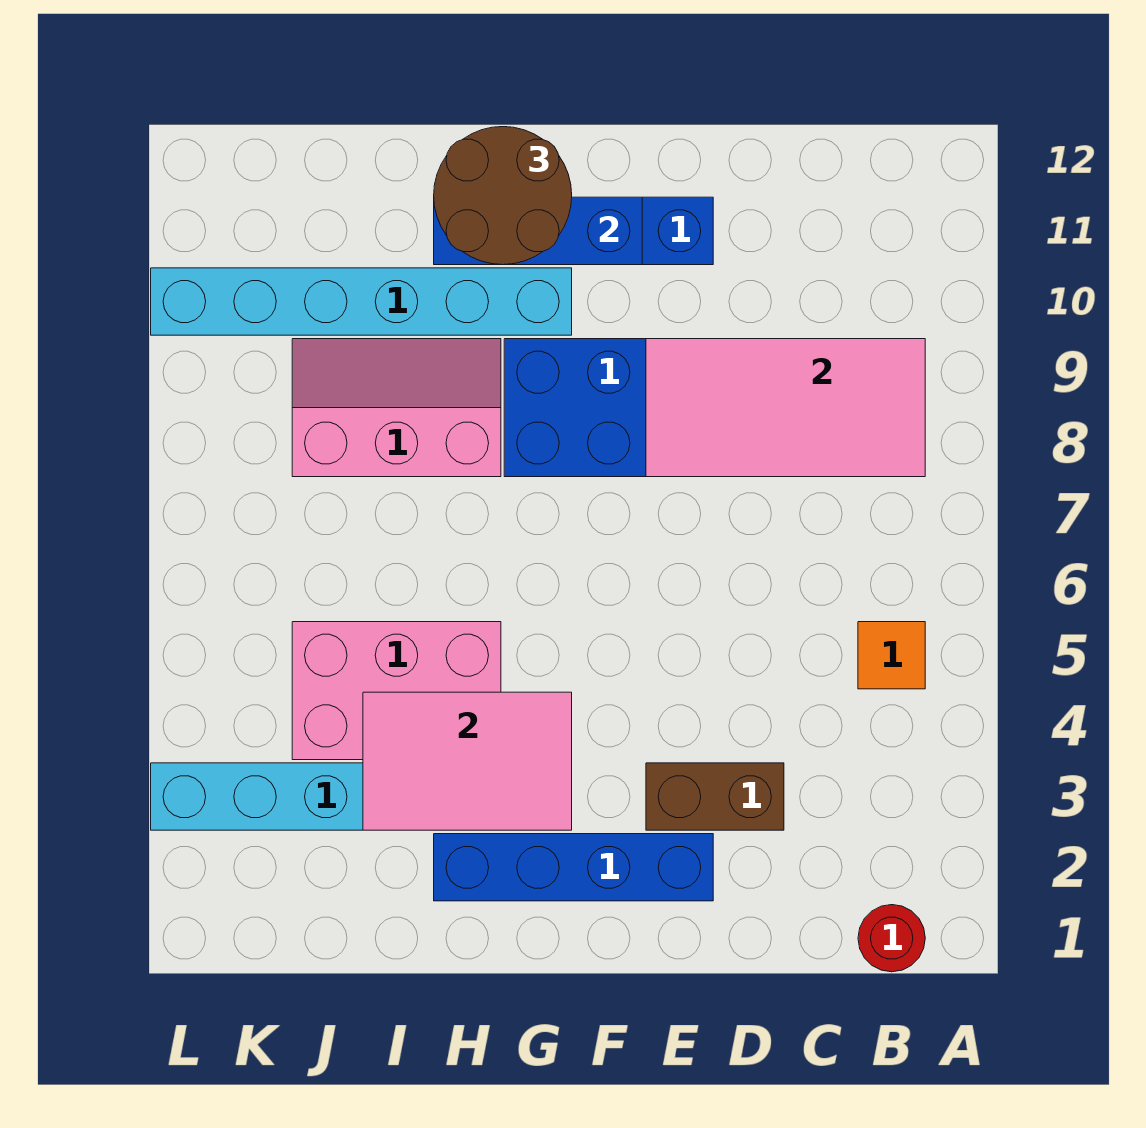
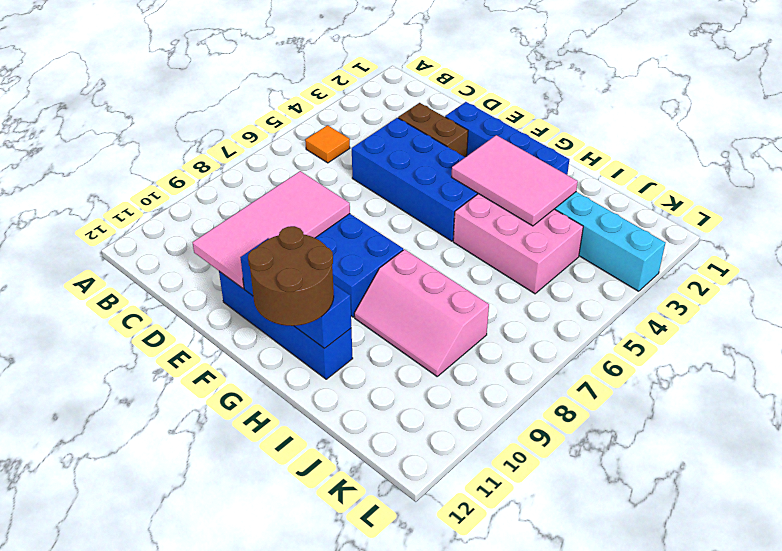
red round brick B1 level 1 -> none
pink tile B8:E9 level 2 -> pink tile D8:E11 level 2
none -> blue brick D4:G5 level 1
cyan brick G10:L10 level 1 -> none

